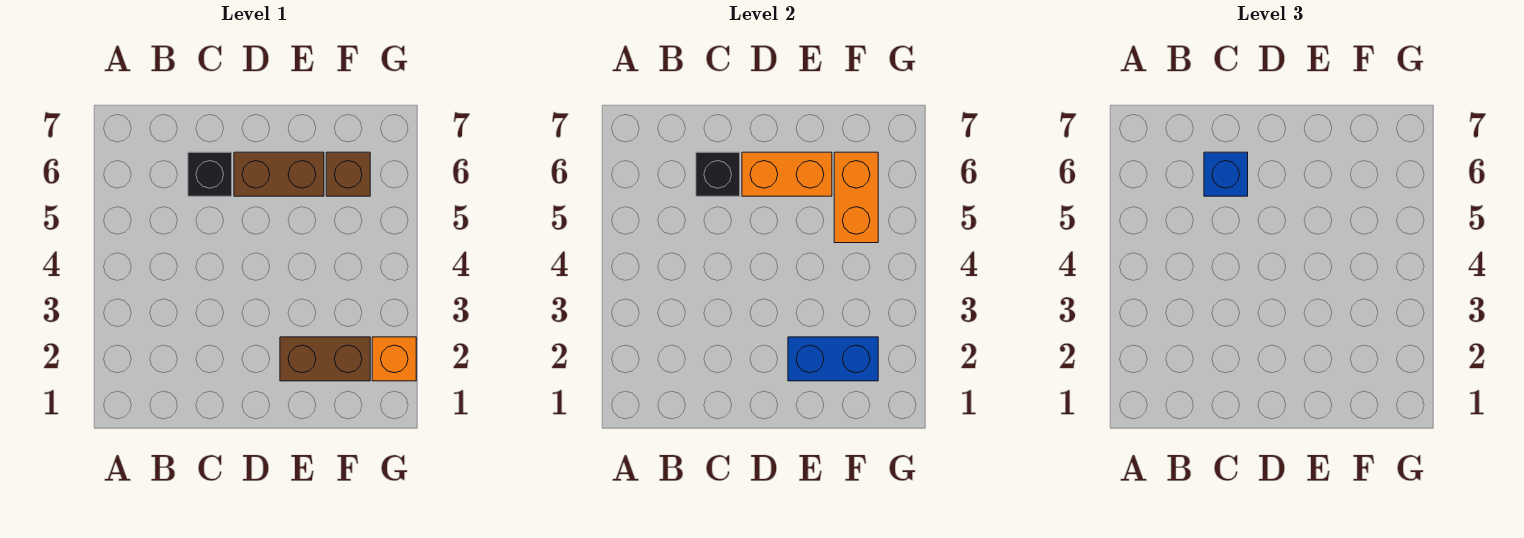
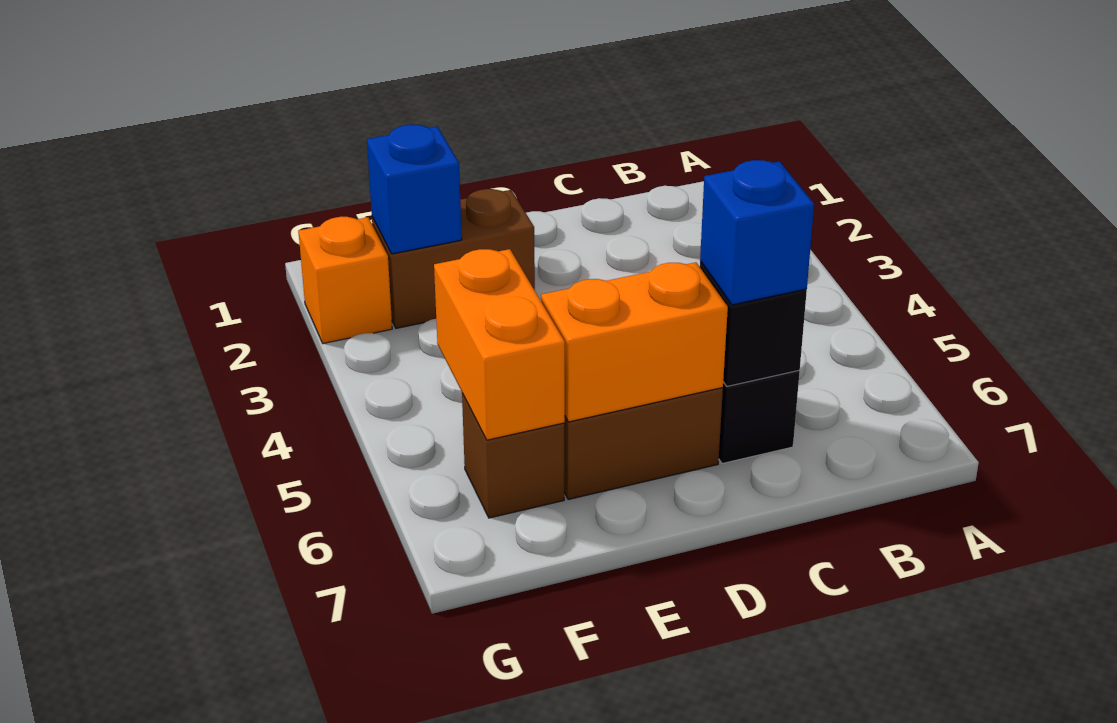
blue brick E2:F2 level 2 -> blue brick F2 level 2

